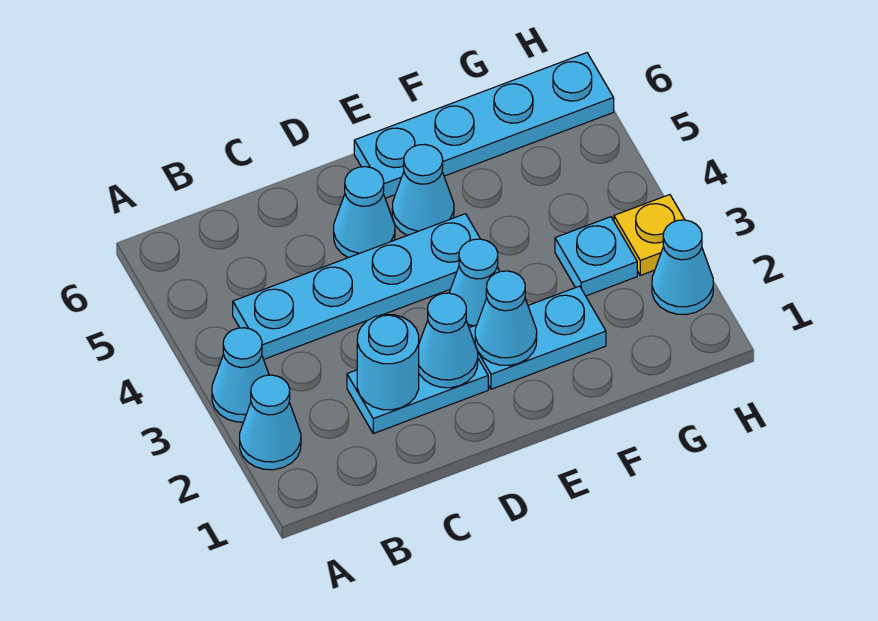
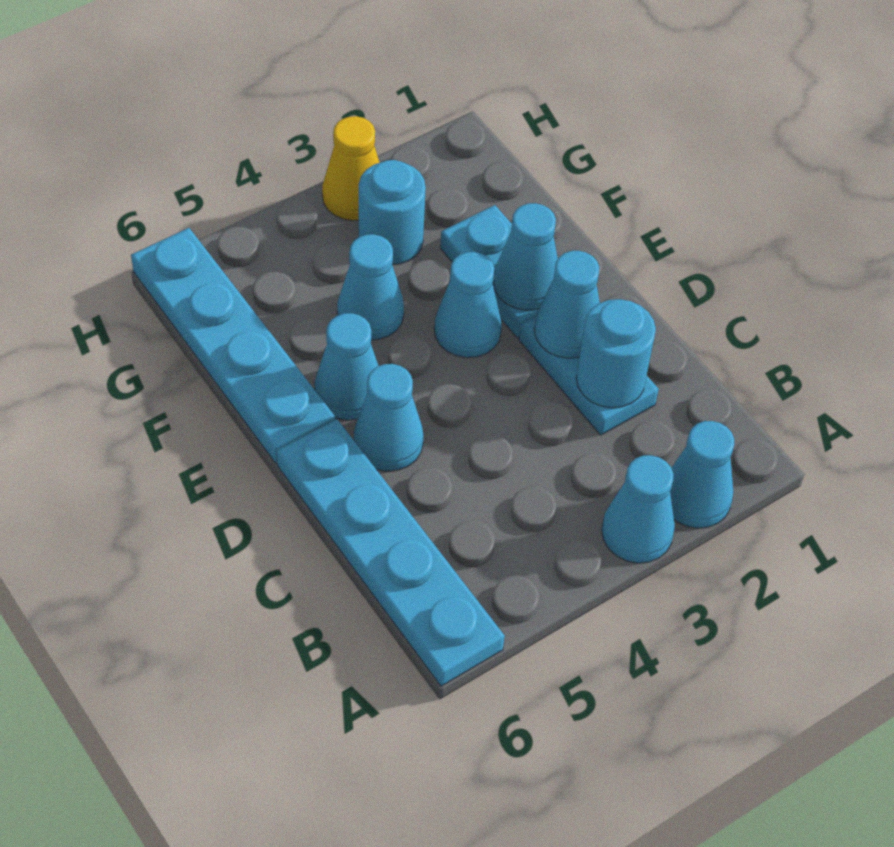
cyan plate B4:E4 level 1 -> cyan plate A6:D6 level 1
cyan plate G3 level 1 -> cyan round brick G3 level 1
cyan cone H2 level 1 -> cyan cone F4 level 1
yellow plate H3 level 1 -> yellow cone H3 level 1

